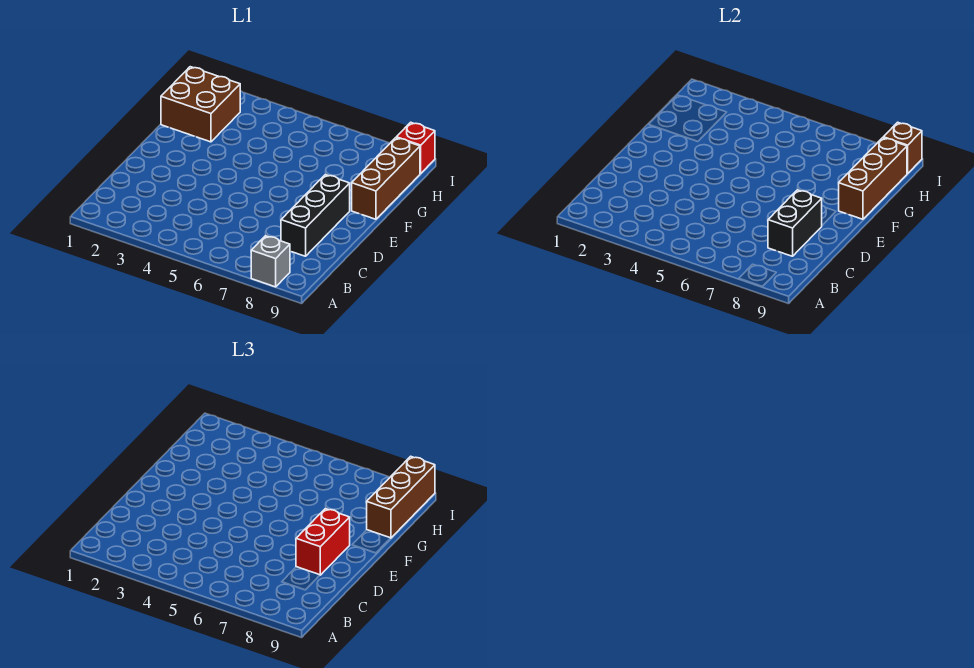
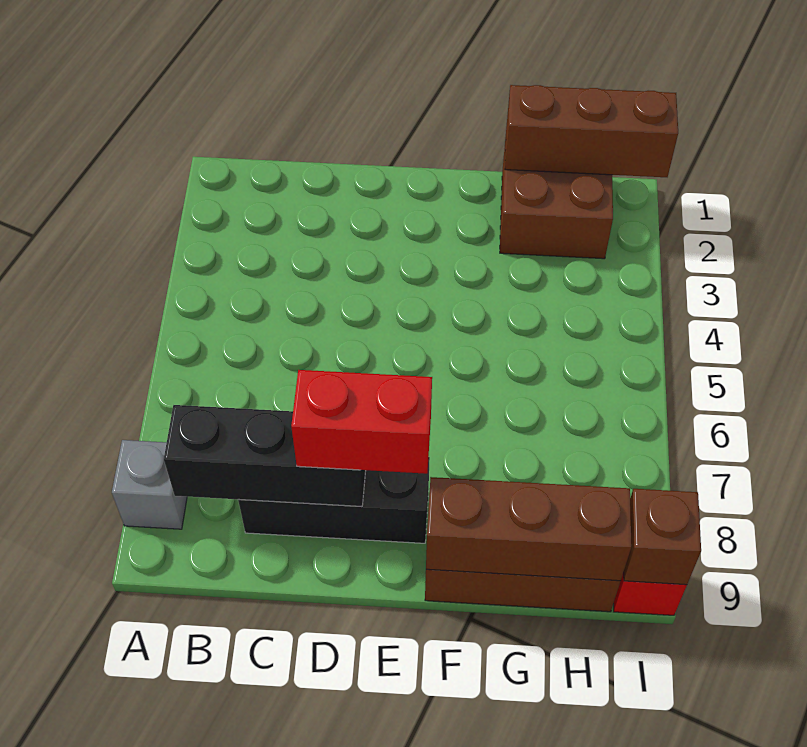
black brick C8:D8 level 2 -> black brick B8:D8 level 2
brown brick G9:I9 level 3 -> brown brick G1:I1 level 2

